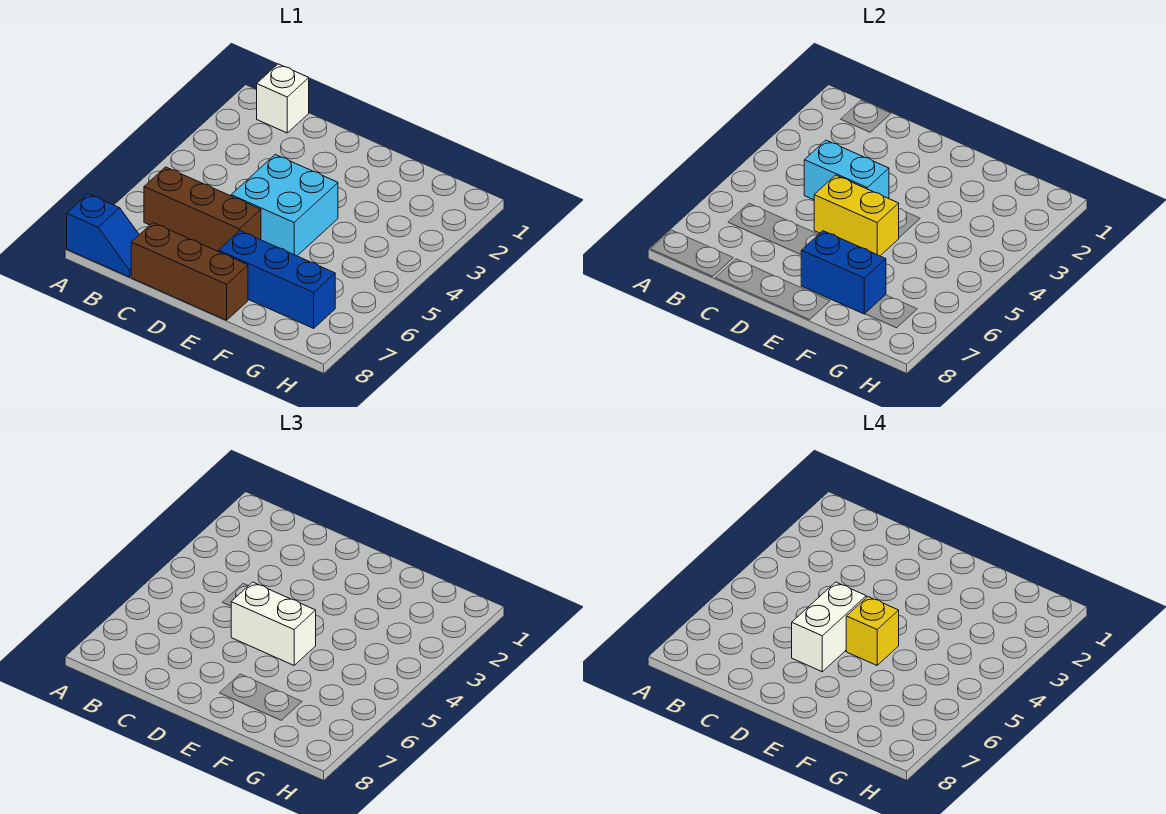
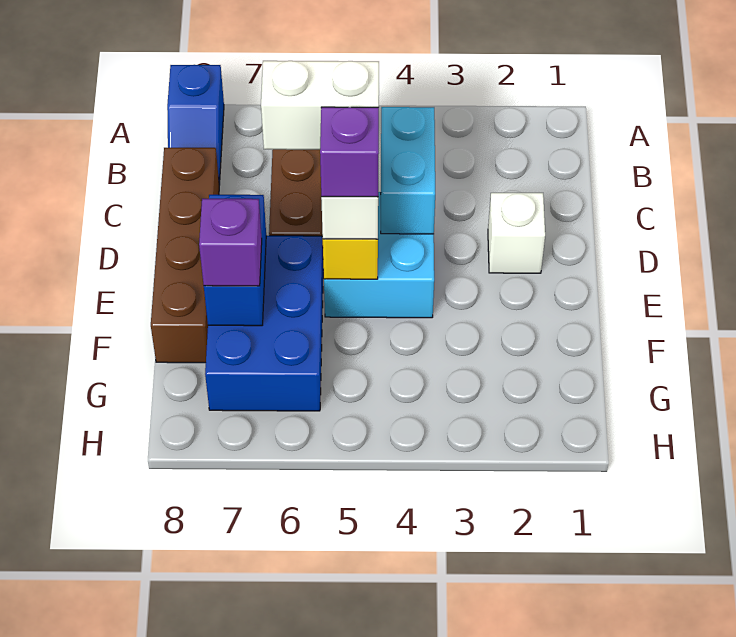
white brick B1 level 1 -> white brick D2 level 1
brown brick C8:E8 level 1 -> brown brick C8:F8 level 1
yellow brick E5 level 4 -> purple brick E5 level 4
blue brick E7:G7 level 1 -> blue brick E6:G7 level 1
none -> purple brick F7 level 3

